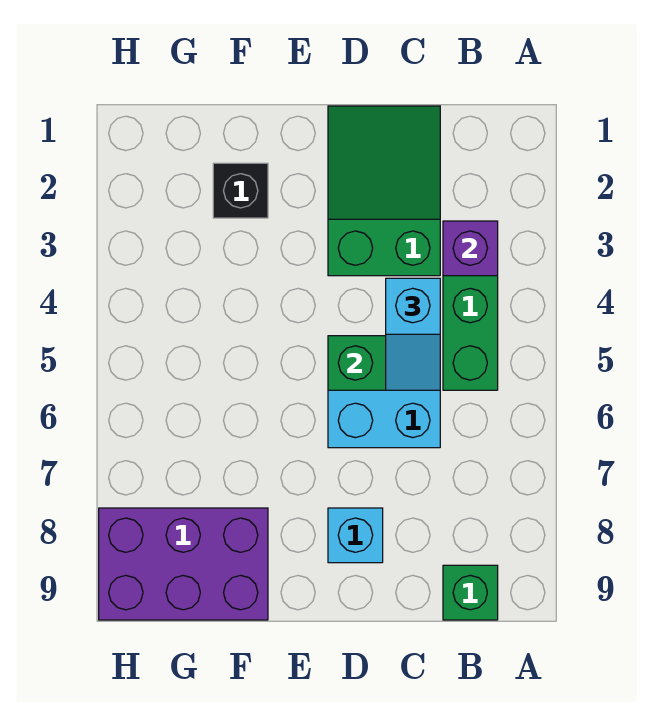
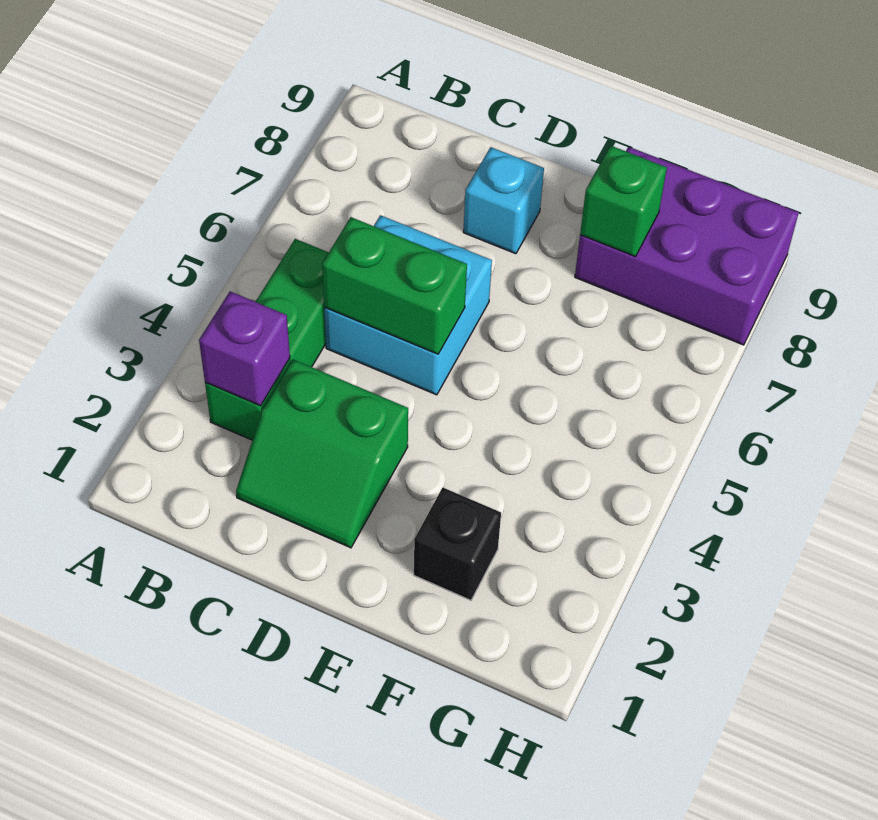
green brick B9 level 1 -> green brick F8 level 2
green slope C1:D3 level 1 top 3 -> green slope C2:D3 level 1 top 3
cyan slope C4:C5 level 3 top 4 -> none

